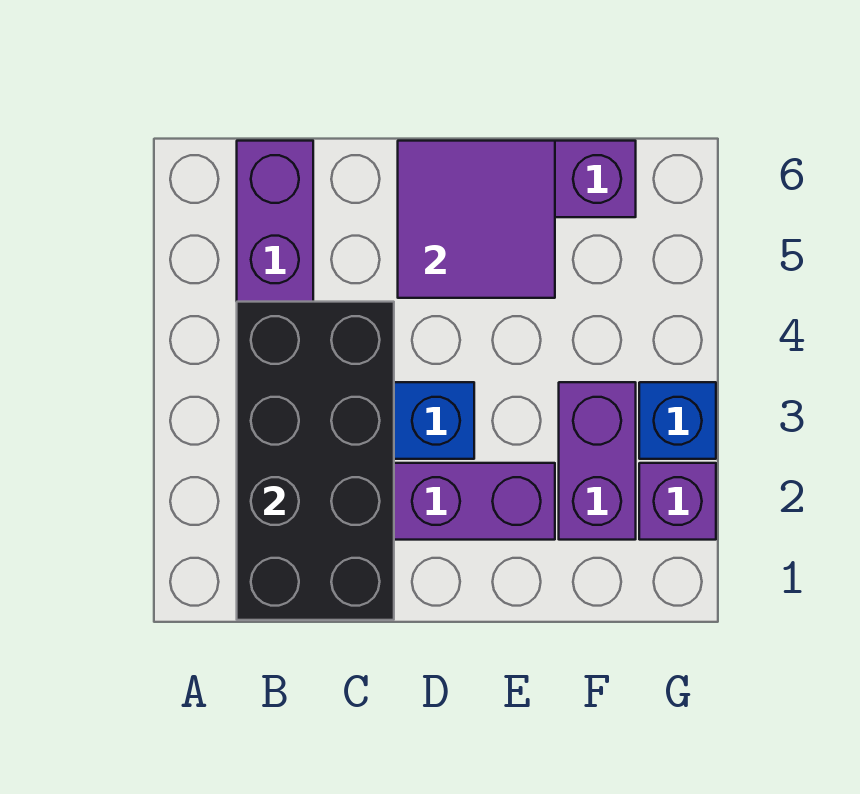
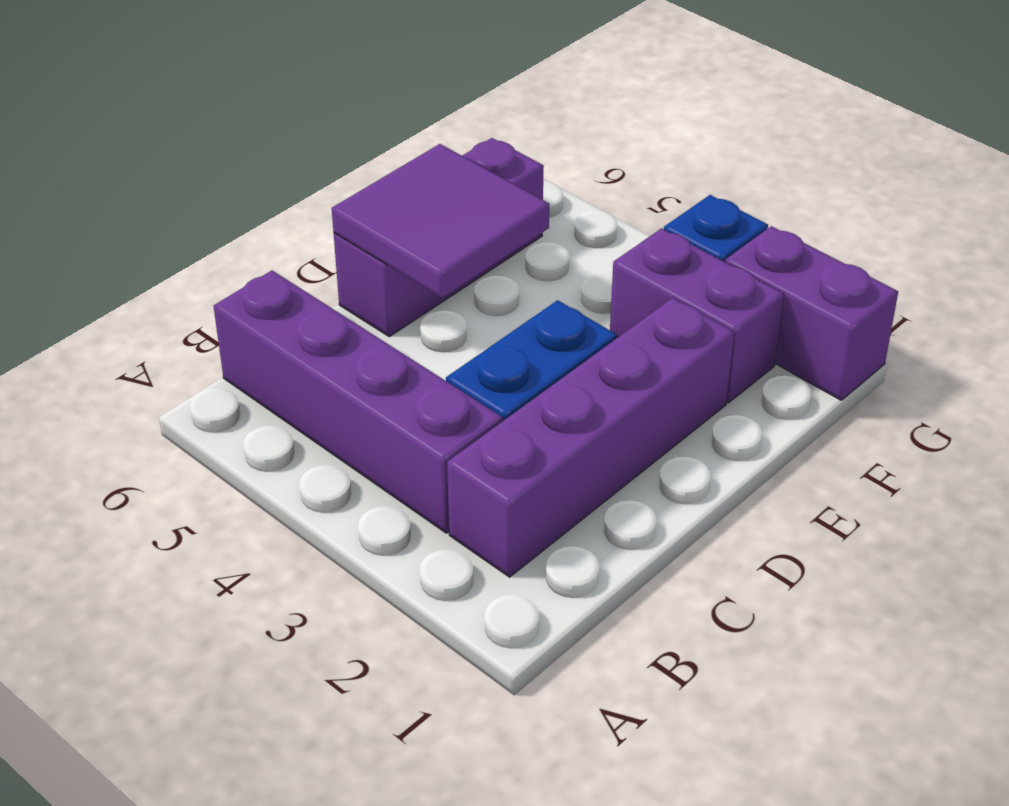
black brick B1:C4 level 2 -> none
purple brick G2 level 1 -> purple brick G1:G2 level 1

